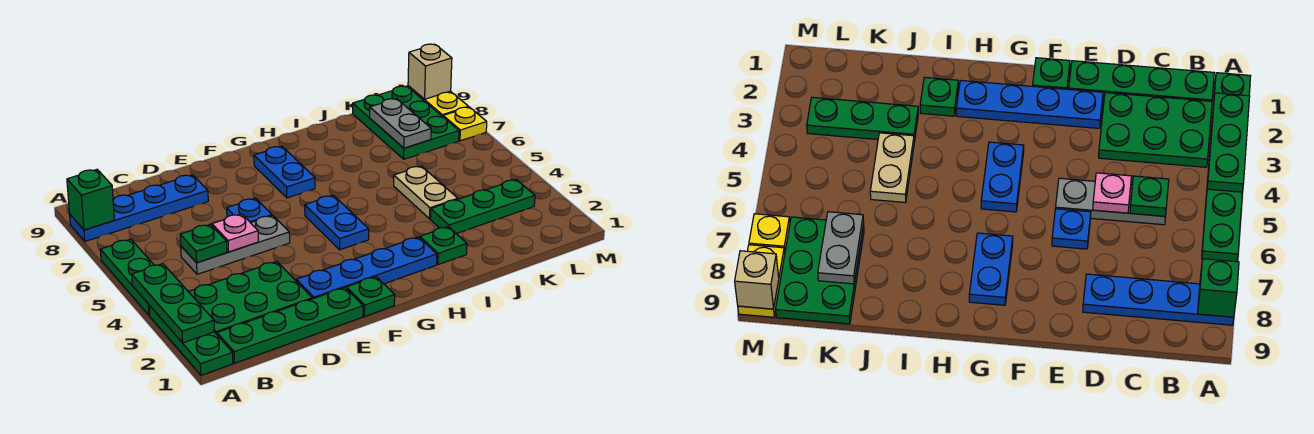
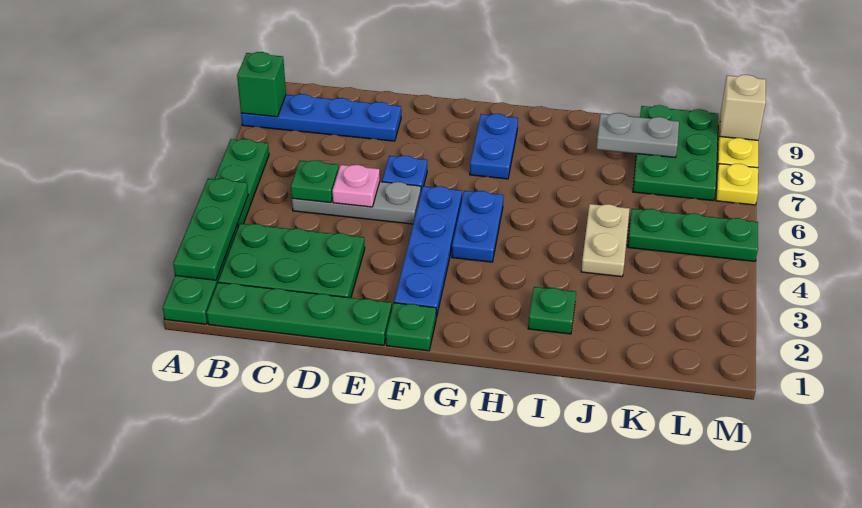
blue plate E2:H2 level 1 -> blue plate F2:F5 level 1
green plate J3:L3 level 1 -> green plate K5:M5 level 1
grey plate K7:K8 level 2 -> grey plate J8:K8 level 2

